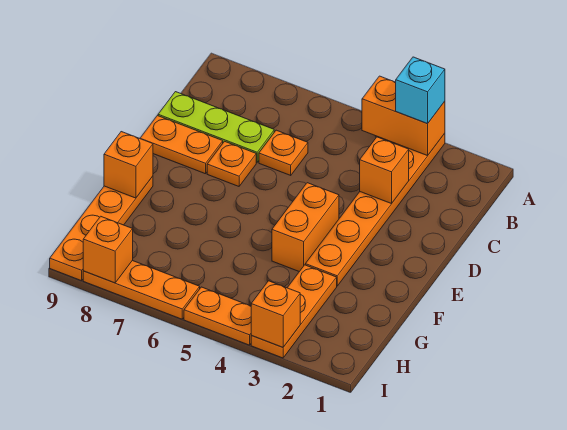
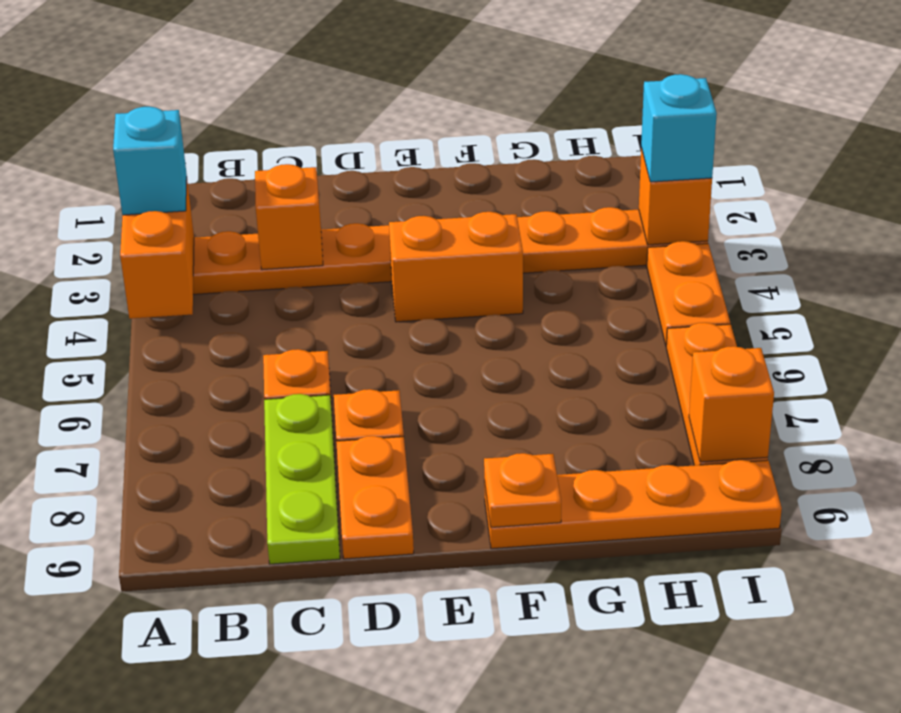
orange brick F9 level 2 -> orange plate F9 level 2
none -> cyan brick I3 level 3

